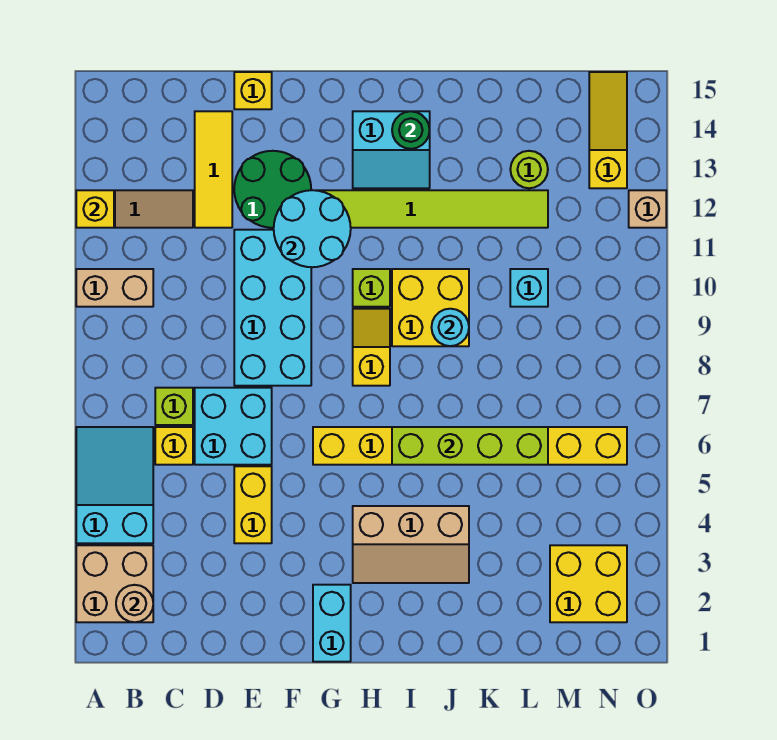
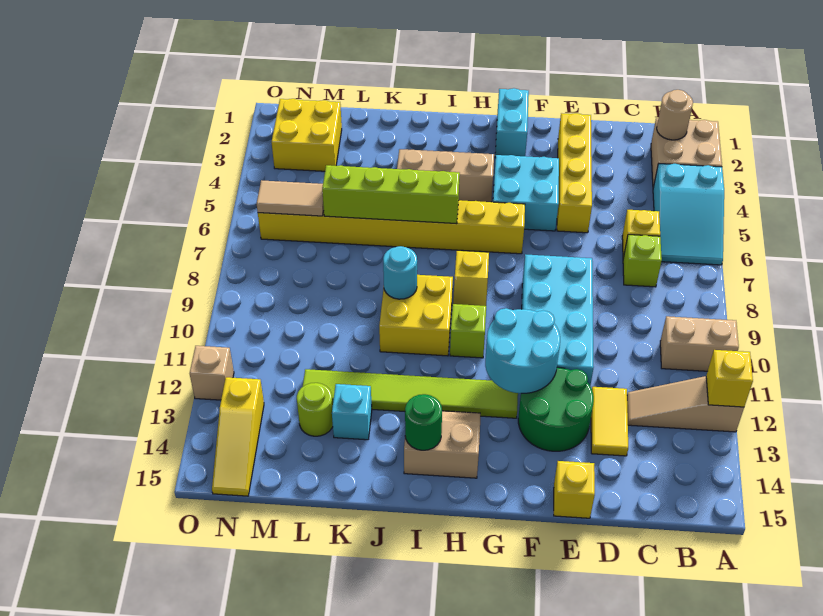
cyan brick D6:E7 level 1 -> cyan brick F4:G5 level 1
yellow tile D12:D14 level 1 -> yellow tile D12:D13 level 1
yellow brick E4:E5 level 1 -> yellow brick E2:E5 level 1
cyan slope H13:I14 level 1 top 14 -> tan slope H13:I14 level 1 top 14
cyan brick L10 level 1 -> cyan brick K13 level 1
none -> tan tile M6:N6 level 2

